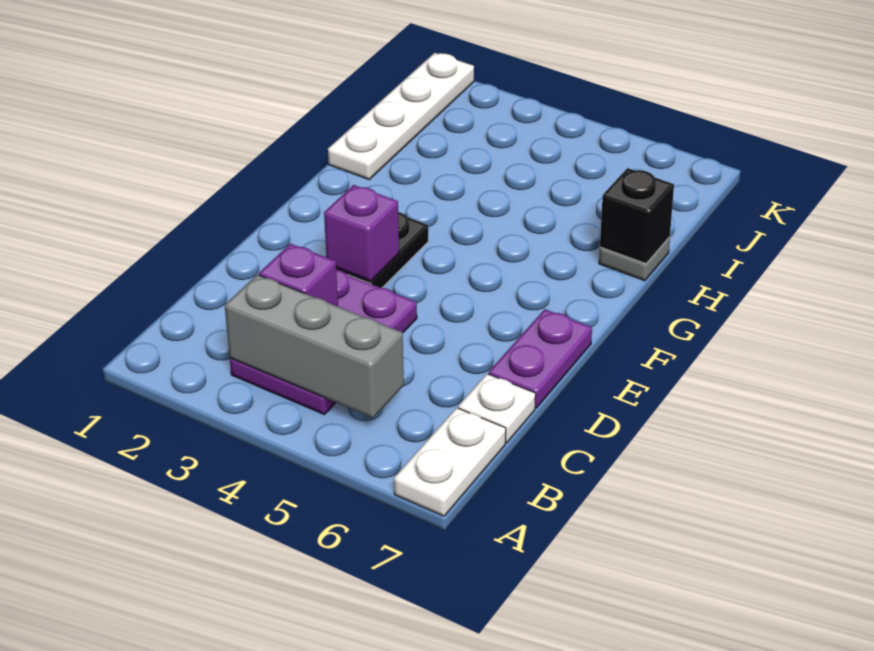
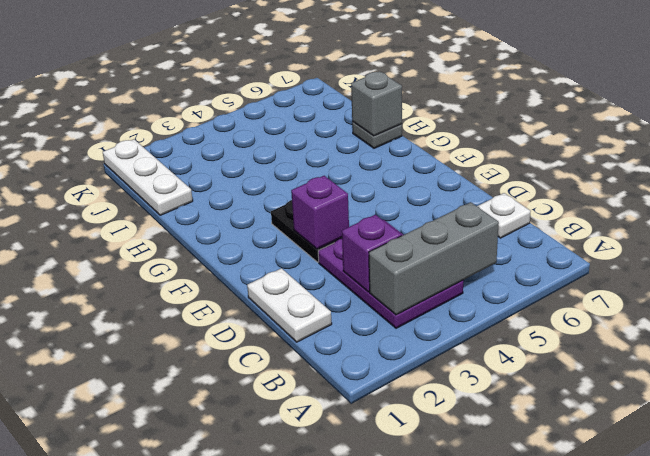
white plate A7:B7 level 1 -> white plate C1:D1 level 1
purple plate D7:E7 level 1 -> none
white plate H1:K1 level 1 -> white plate I1:K1 level 1
black brick H7 level 2 -> grey brick H7 level 2

